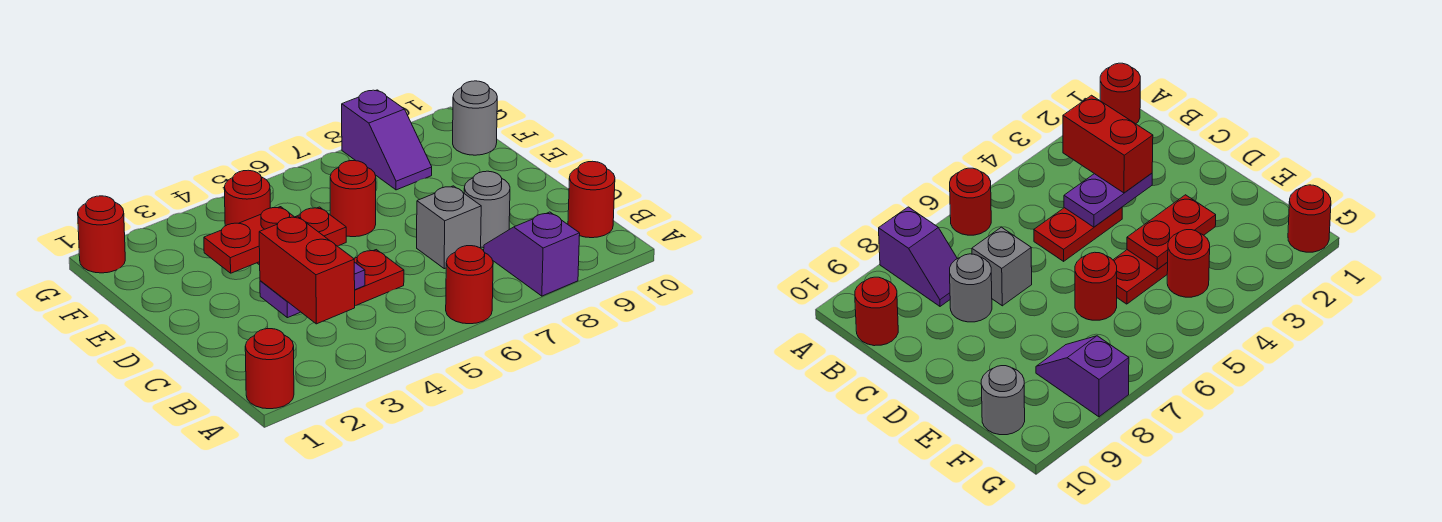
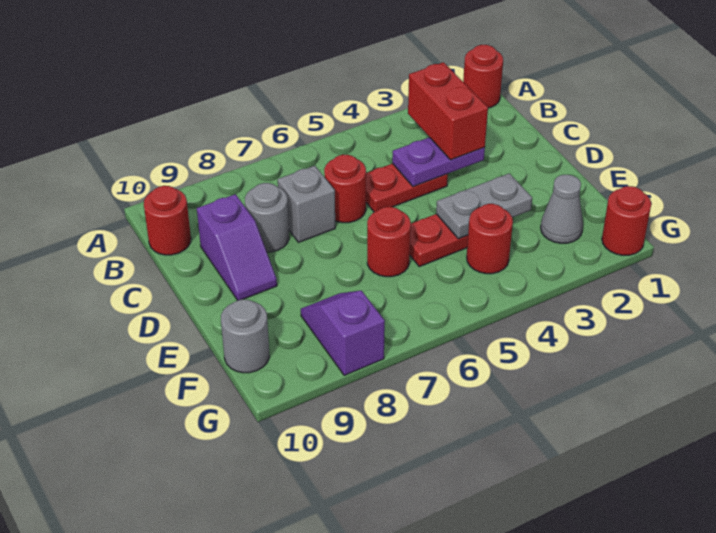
red round brick A6 level 1 -> red round brick C6 level 1
purple slope A8:B8 level 1 top A -> purple slope C9:D9 level 1 top C
red plate E3:E4 level 2 -> grey plate E3:E4 level 2
none -> grey cone F2 level 1

